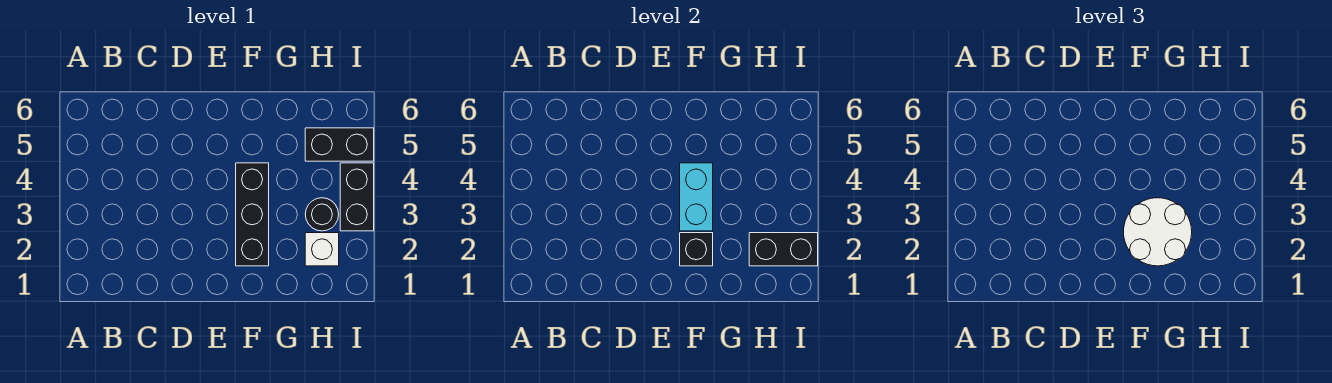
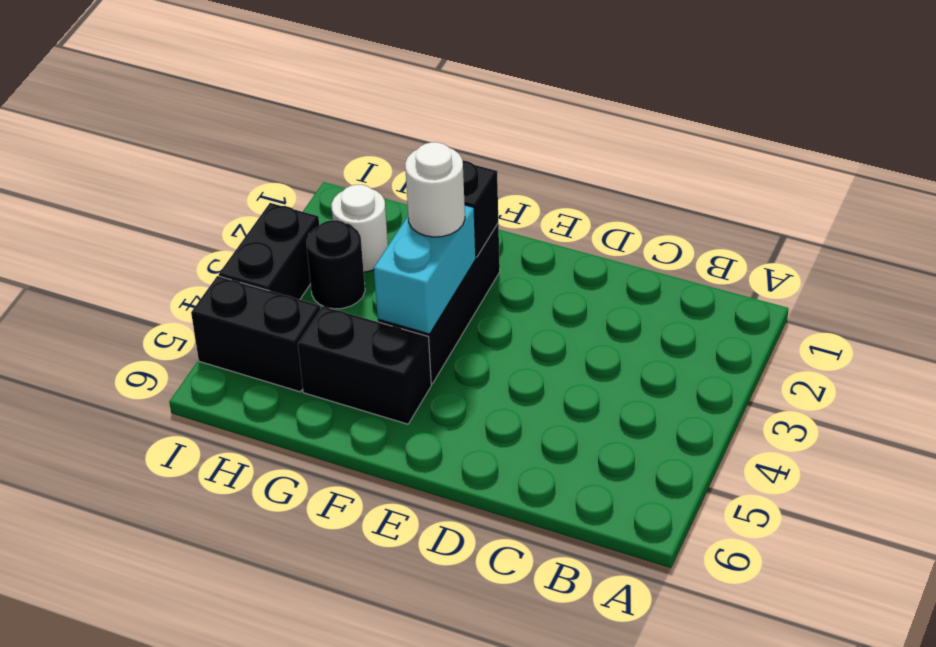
white round brick F2:G3 level 3 -> white round brick F3 level 3
white brick H2 level 1 -> white round brick H2 level 1
black brick H2:I2 level 2 -> black brick F5:G5 level 1

